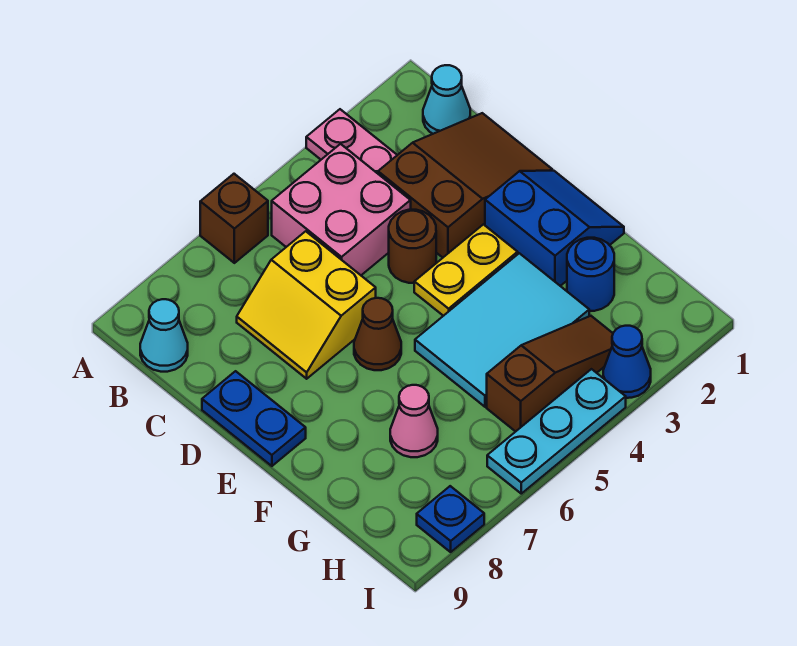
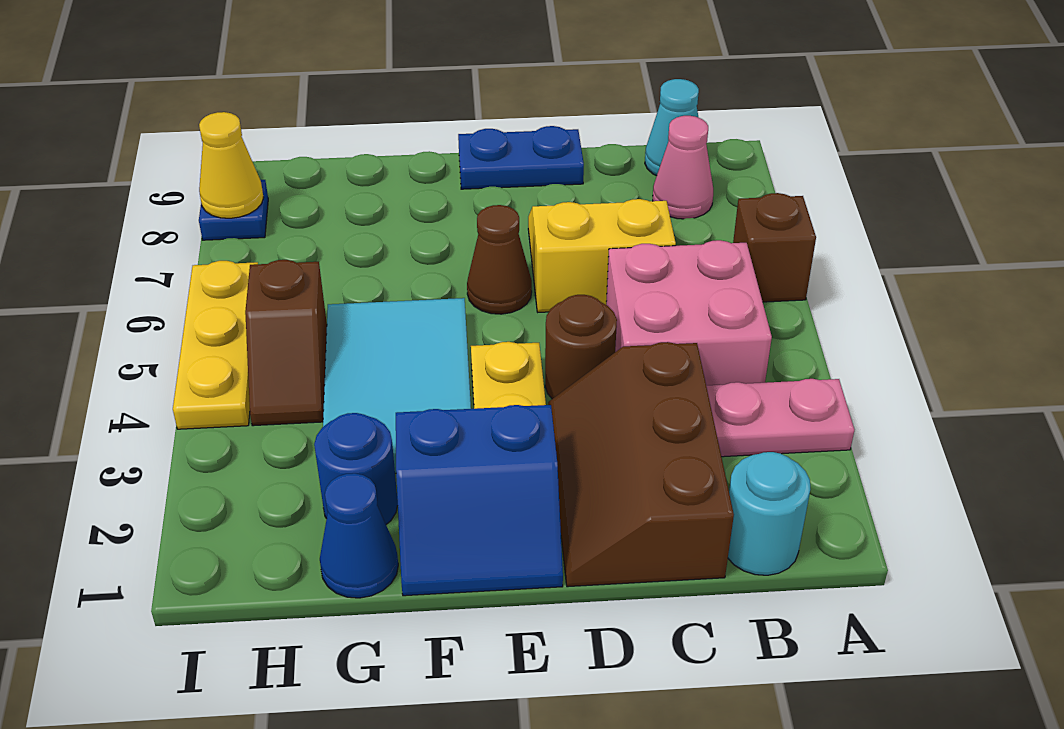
cyan cone B1 level 1 -> cyan round brick B1 level 1
brown slope C1:D3 level 1 top 3 -> brown slope C1:D3 level 1 top C
pink cone G7 level 1 -> pink cone B8 level 1
brown slope H3:H5 level 1 top 5 -> brown slope H4:H5 level 1 top 5
blue cone I3 level 1 -> blue cone G1 level 1
cyan plate I4:I6 level 1 -> yellow plate I4:I6 level 1
none -> yellow cone I8 level 2

